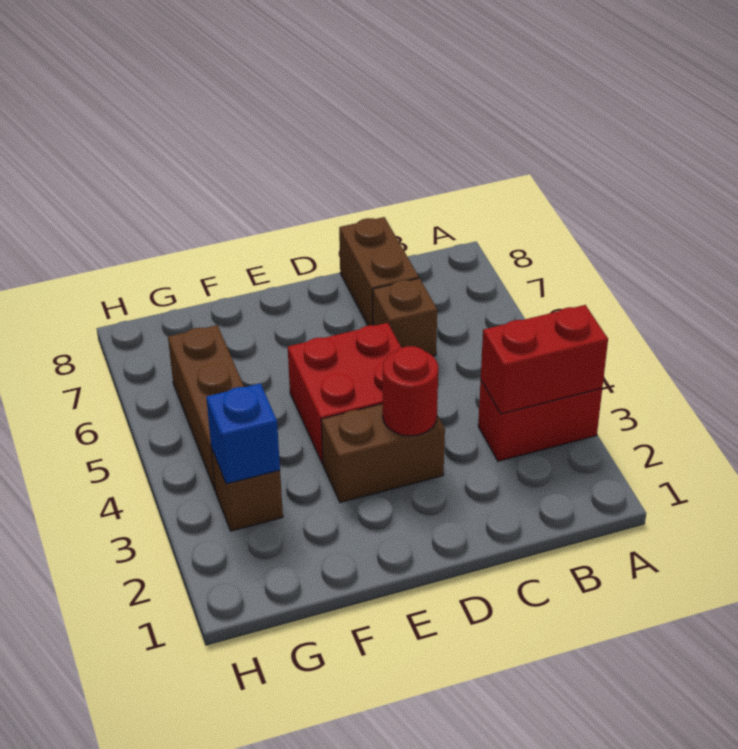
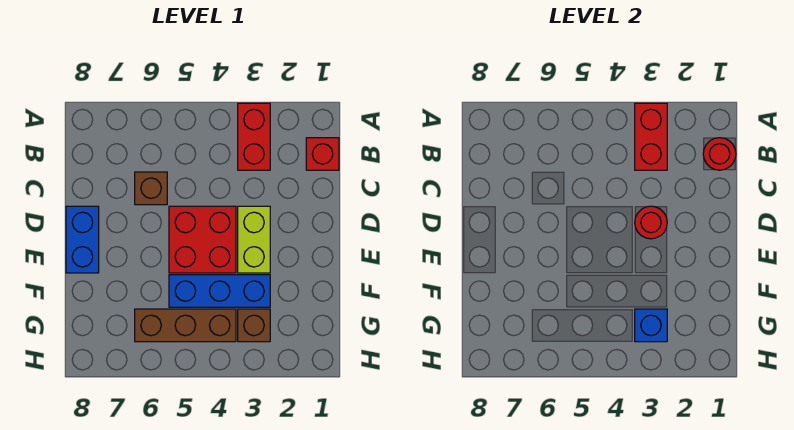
none -> red brick B1 level 1
none -> red round brick B1 level 2
brown brick C7:C8 level 1 -> none
brown brick D3:E3 level 1 -> lime brick D3:E3 level 1
none -> blue brick D8:E8 level 1
none -> blue brick F3:F5 level 1

